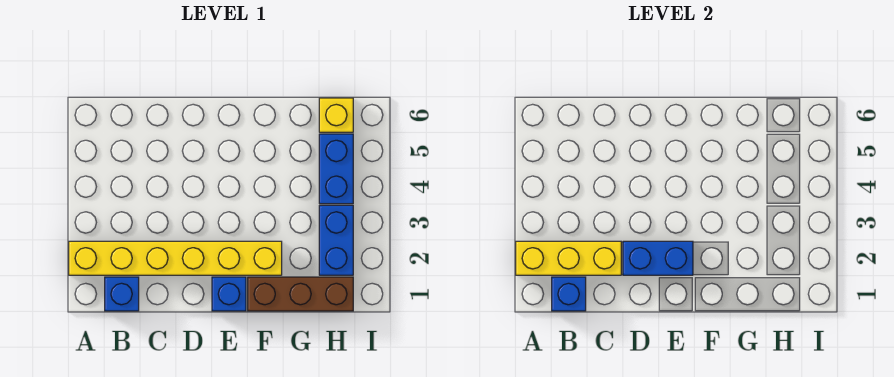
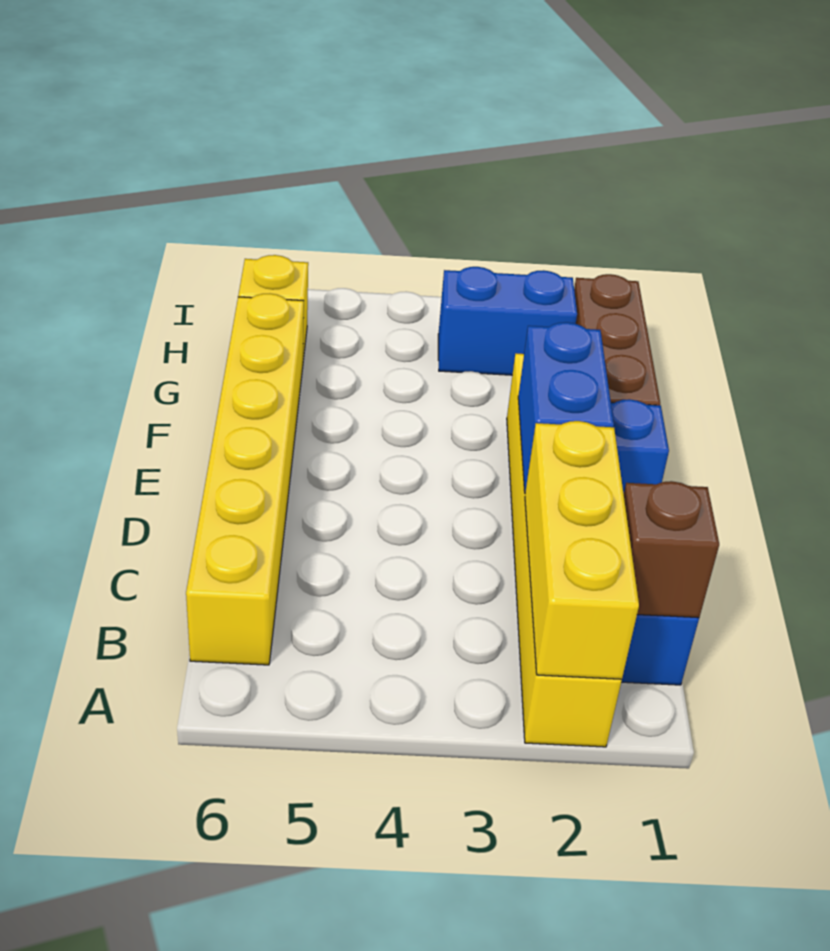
blue brick B1 level 2 -> brown brick B1 level 2
none -> yellow brick B6:G6 level 1
blue brick H4:H5 level 1 -> none

